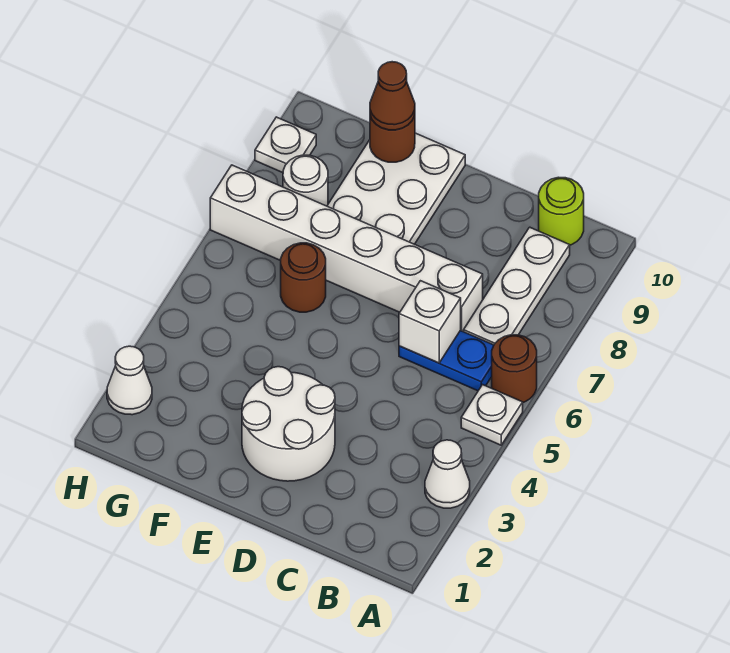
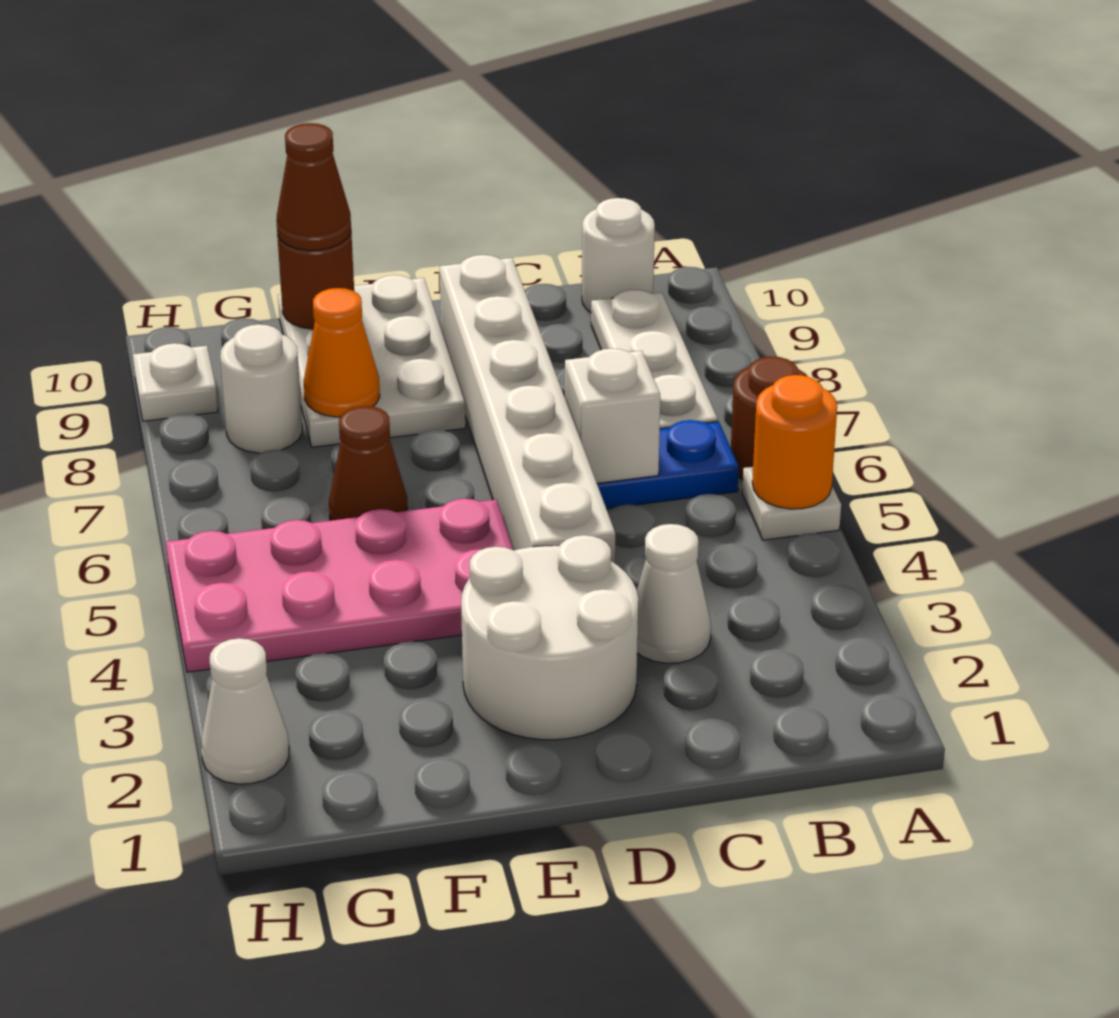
white cone A3 level 1 -> white cone C3 level 1
none -> orange round brick A5 level 2
lime round brick B10 level 1 -> white round brick B10 level 1
white brick C7:H7 level 1 -> white brick D4:D9 level 1
none -> pink plate E4:H5 level 1
brown round brick F6 level 1 -> brown cone F6 level 1
none -> orange cone F8 level 2

